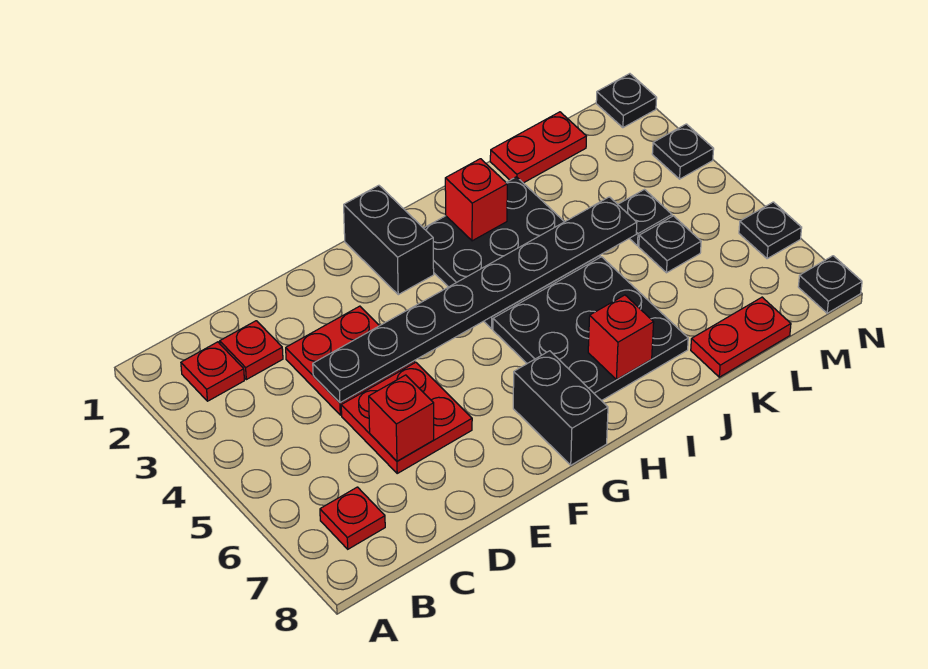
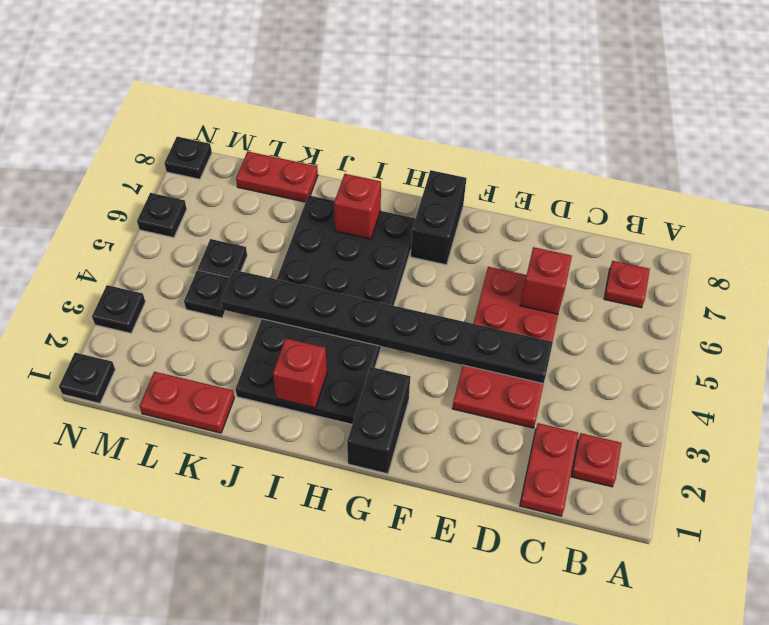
red plate C2 level 1 -> red plate C1:C2 level 1

